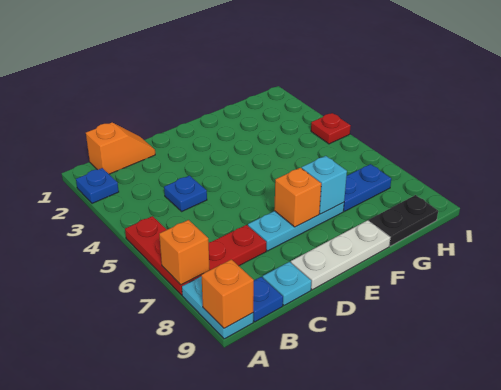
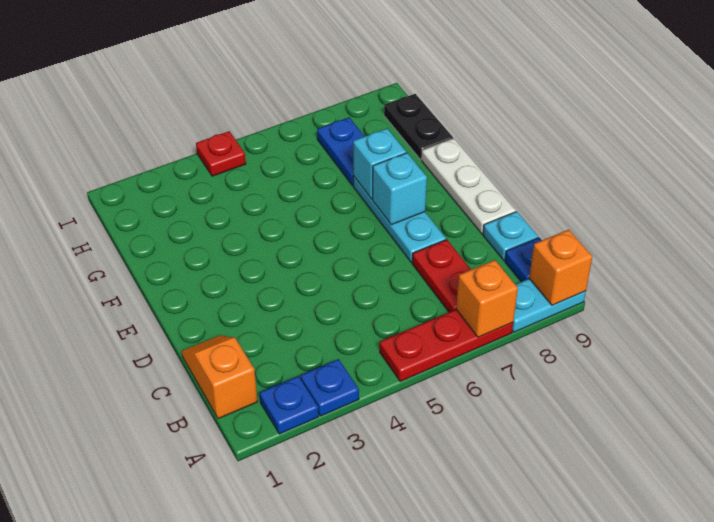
blue plate C4 level 1 -> blue plate A3 level 1
orange brick E7 level 2 -> cyan brick E7 level 2

